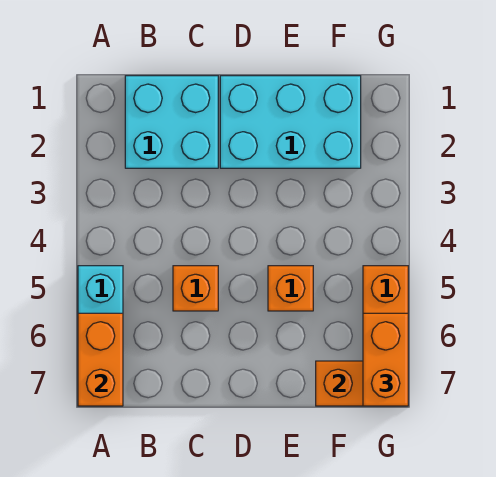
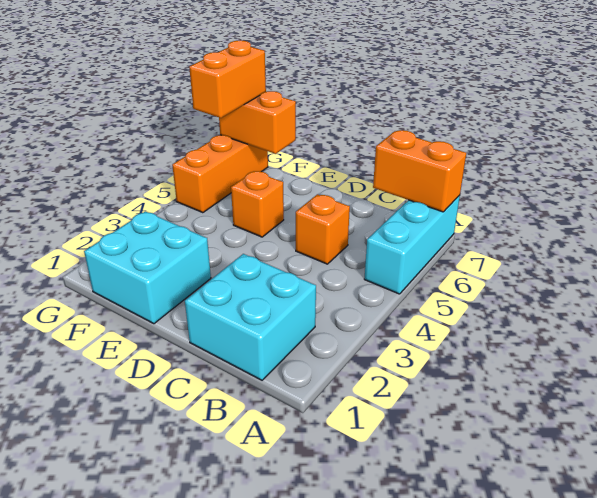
orange brick A6:A7 level 2 -> orange brick A7:B7 level 2
cyan brick D1:F2 level 1 -> cyan brick E1:F2 level 1

